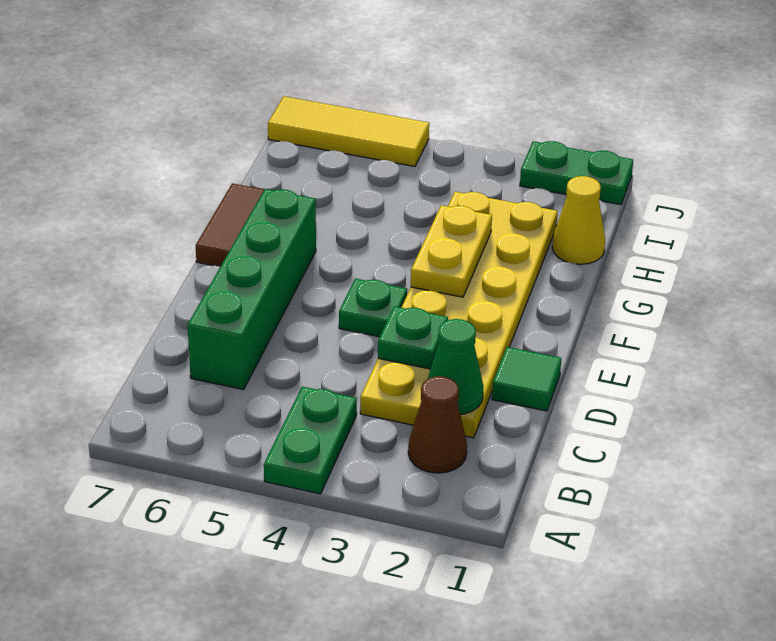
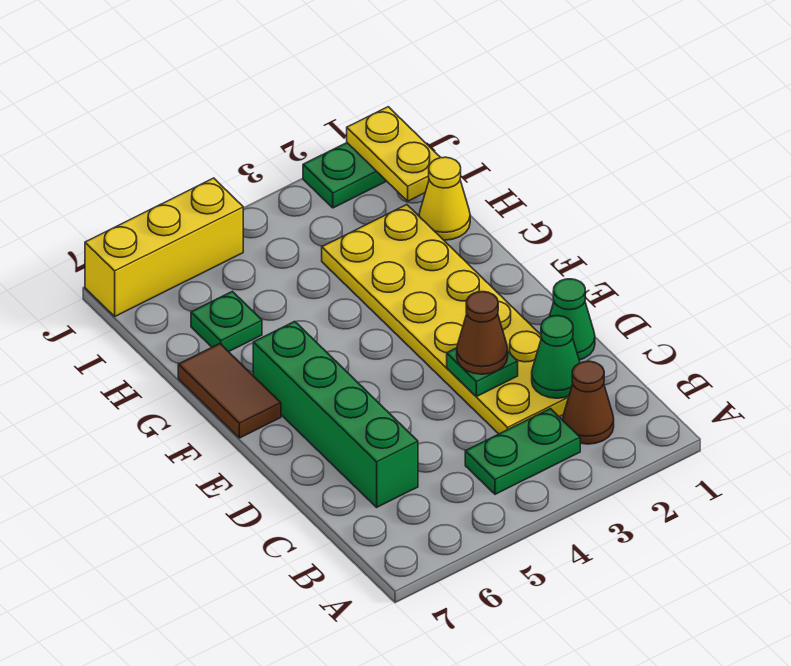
green plate A4:B4 level 1 -> green plate B3:B4 level 1
green tile D1 level 1 -> green cone D1 level 1
none -> brown cone D3 level 3
green plate E4 level 1 -> green plate H6 level 1
yellow plate F3:G3 level 2 -> yellow plate I1:J1 level 2
yellow tile J5:J7 level 1 -> yellow brick J5:J7 level 1

